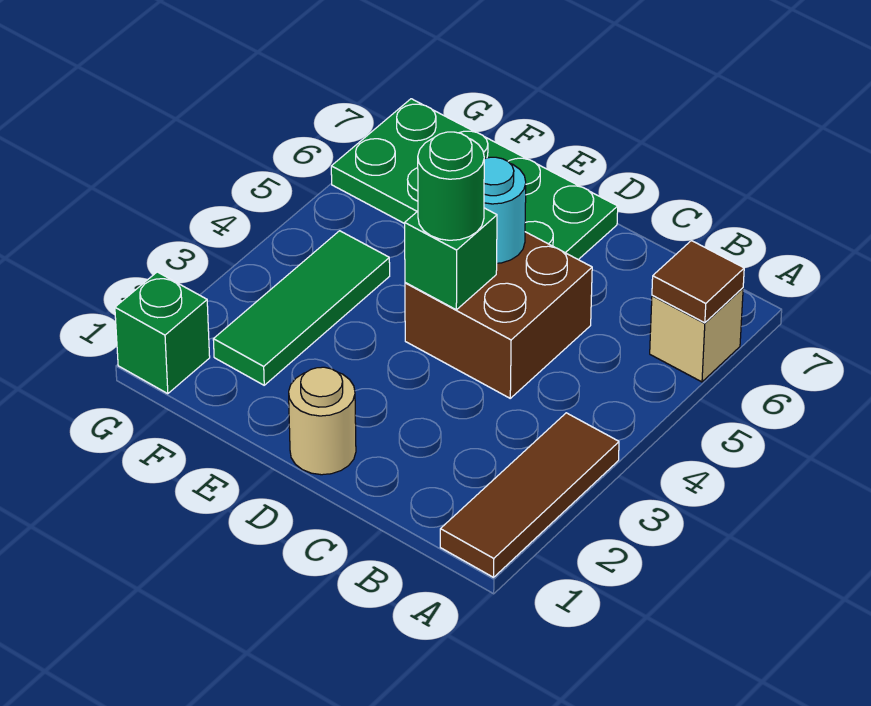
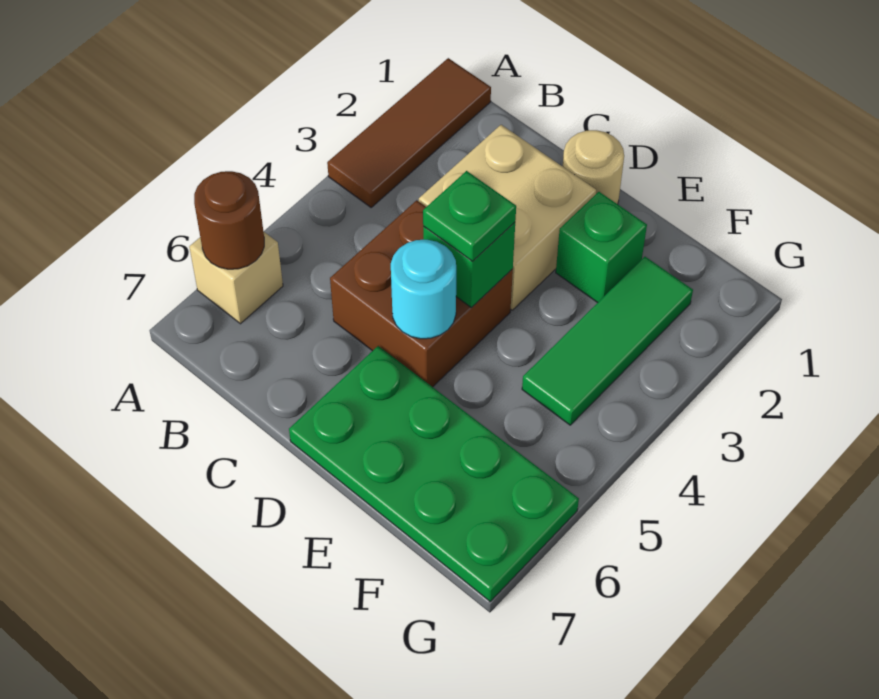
brown tile A6 level 2 -> brown round brick A6 level 2
none -> tan brick C2:D3 level 1
green round brick D4 level 3 -> green plate D4 level 3
green brick G1 level 1 -> green brick E2 level 1

